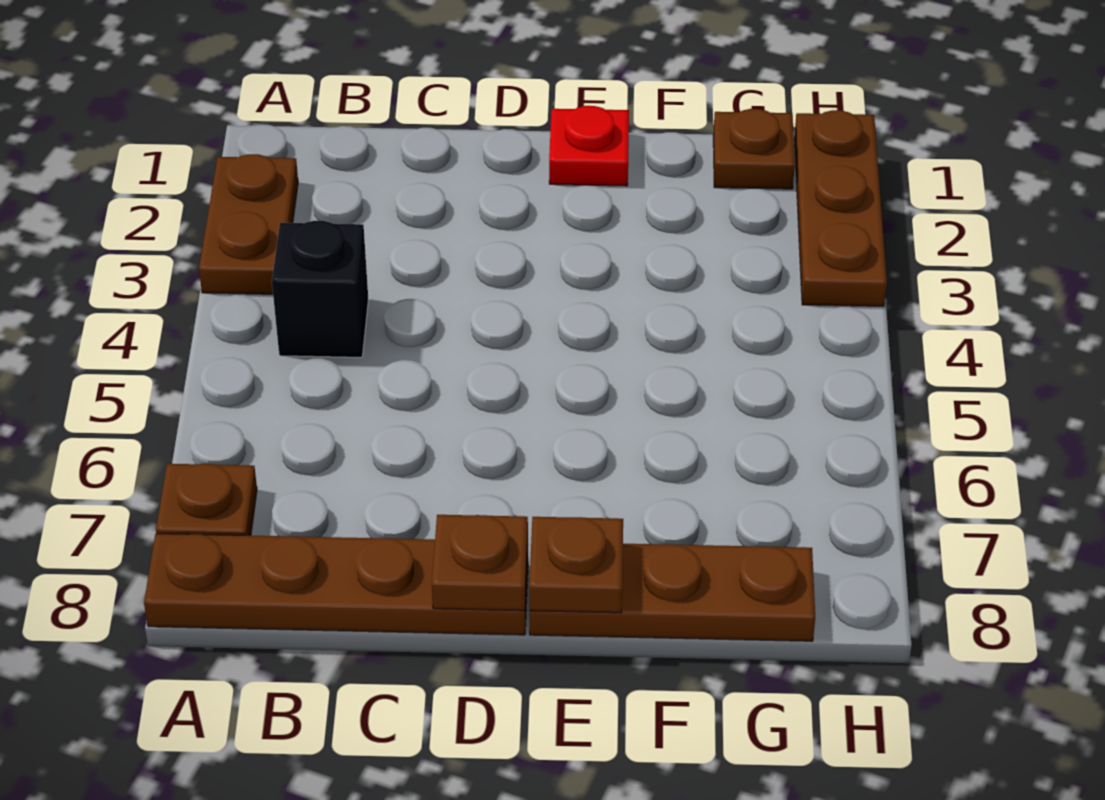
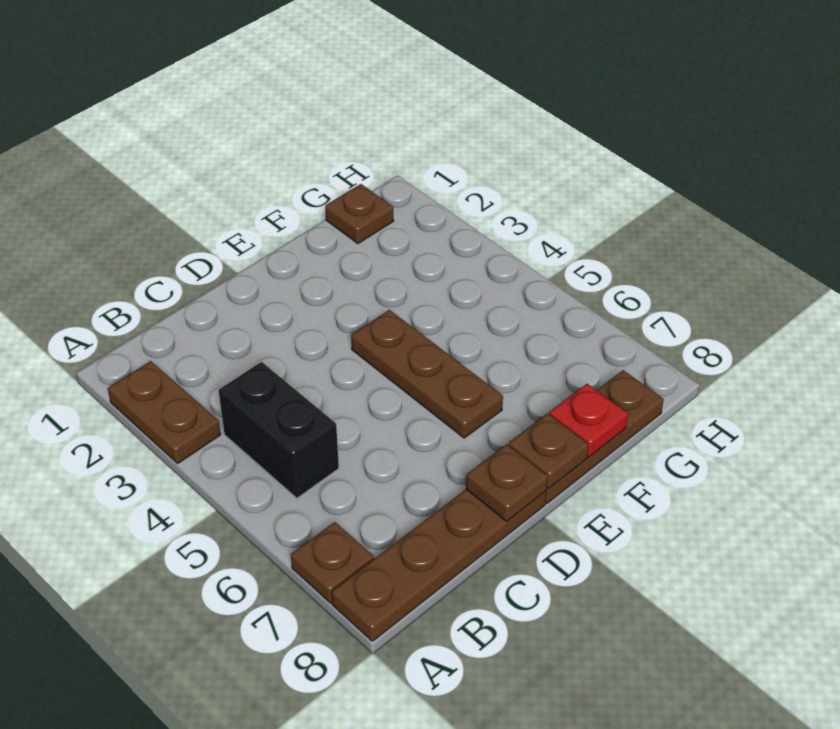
black brick B4 level 1 -> black brick B4:B5 level 1
red plate E1 level 1 -> red plate F8 level 2
brown plate H1:H3 level 1 -> brown plate E4:E6 level 1

